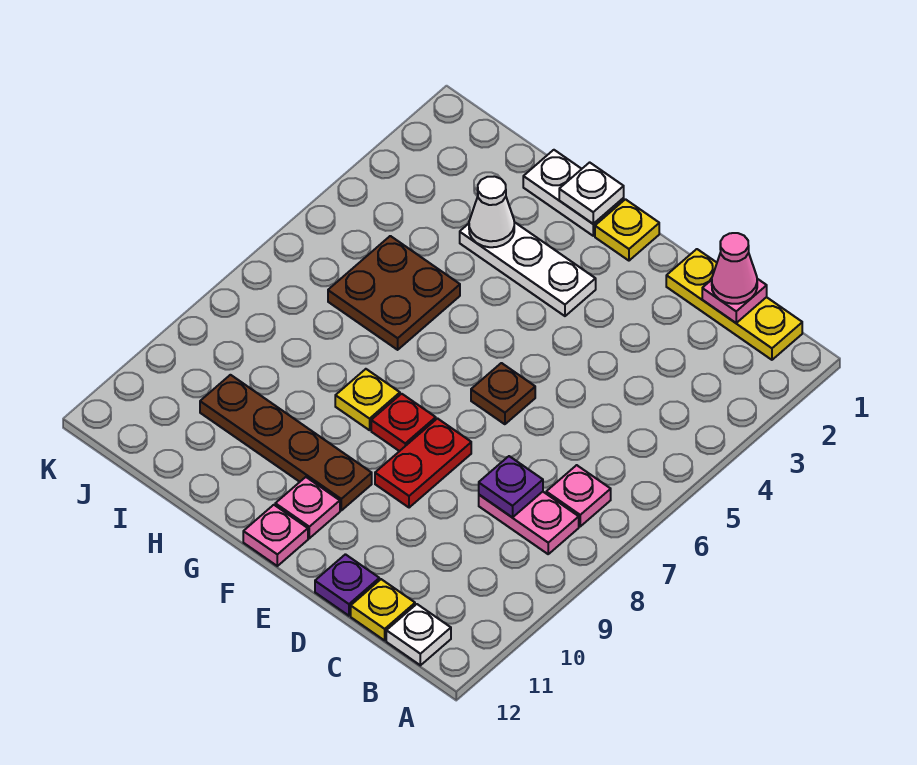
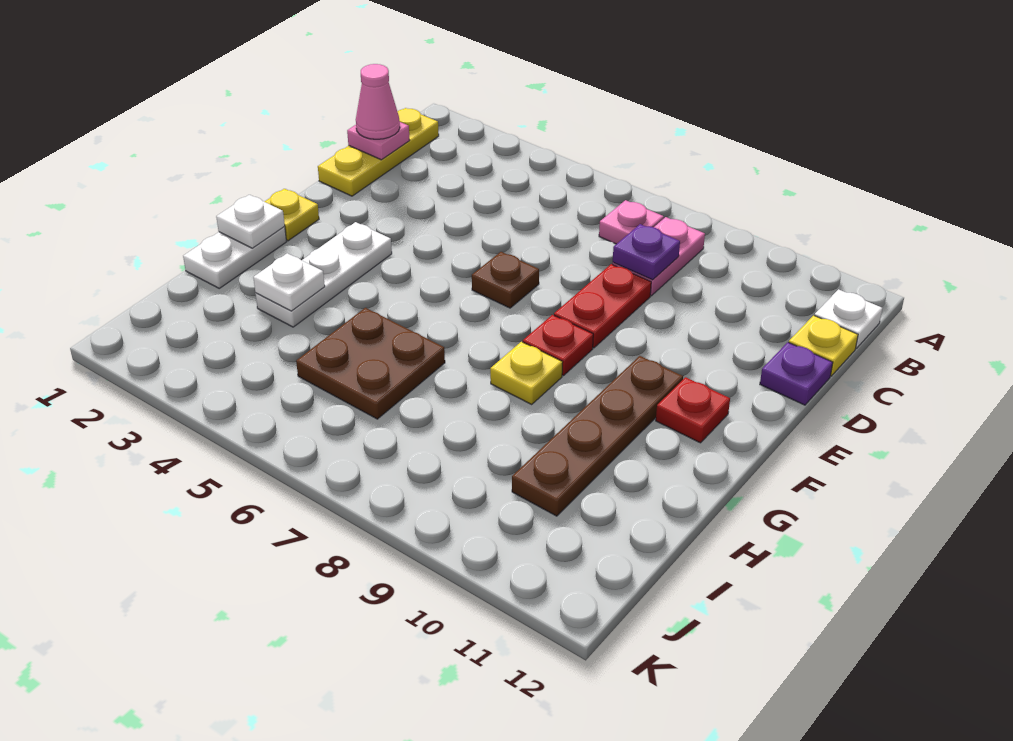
red plate E8:E9 level 1 -> red plate D8:E8 level 1
pink plate F11 level 1 -> red plate F11 level 1
pink plate F12 level 1 -> none
white cone H3 level 2 -> white plate H3 level 2

